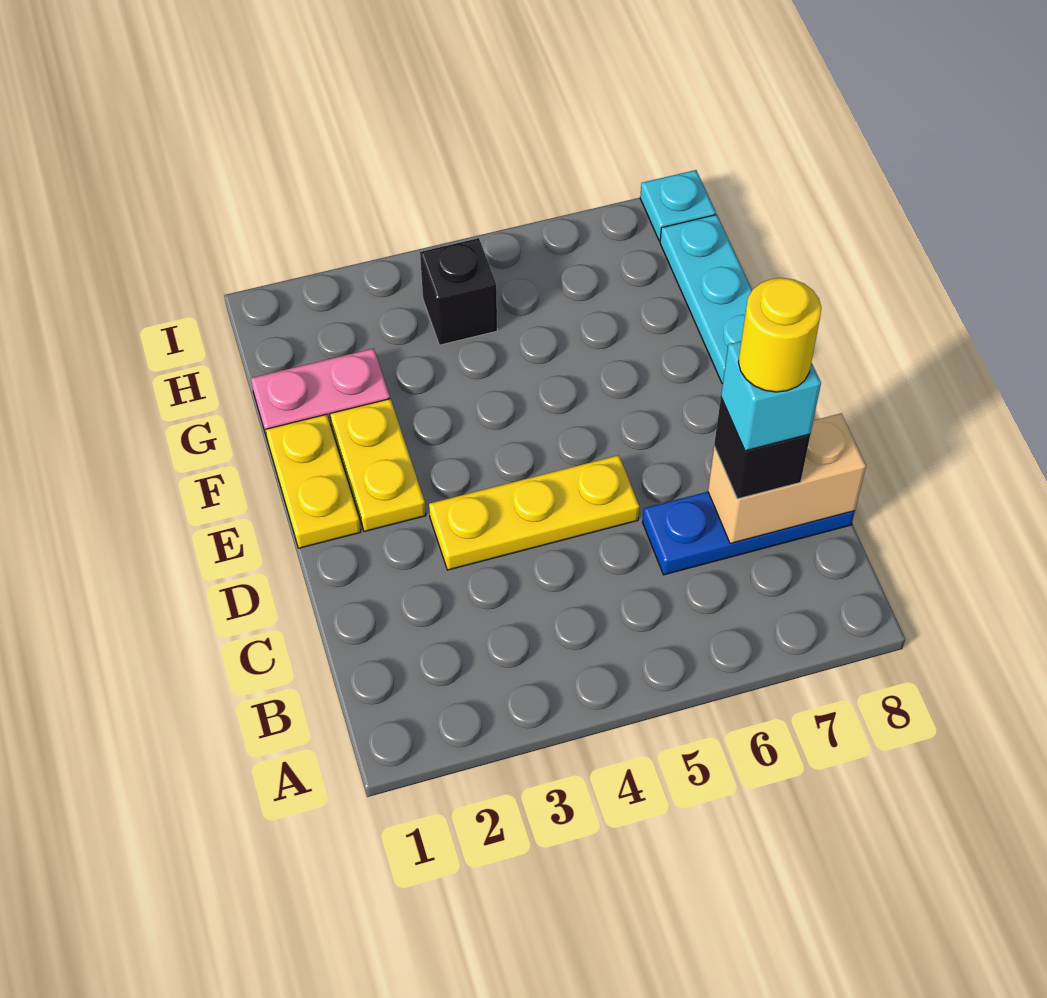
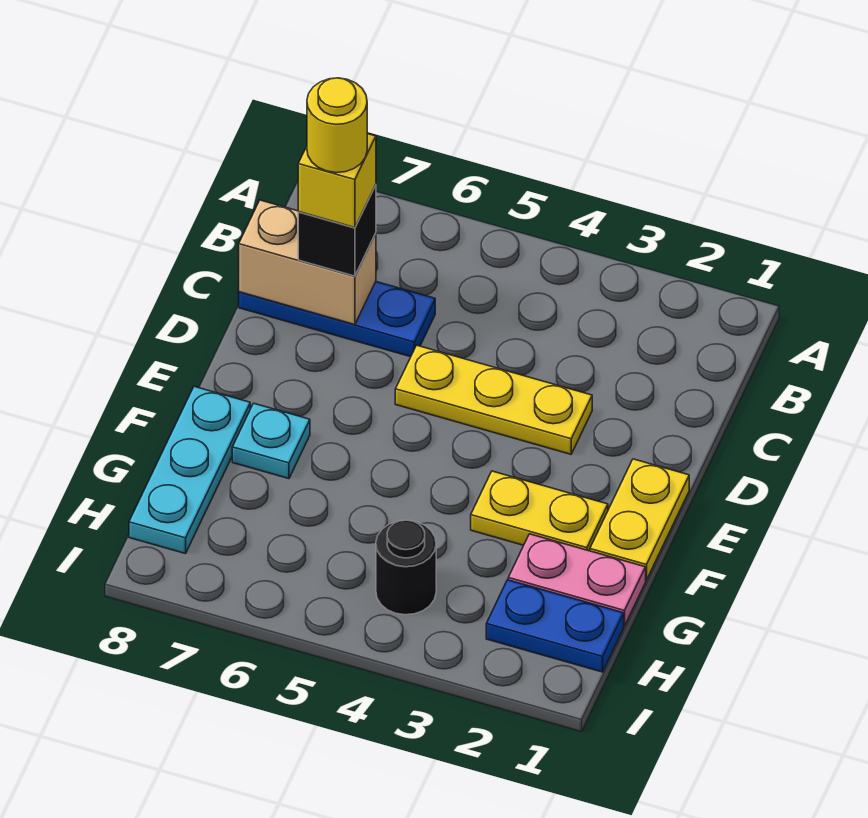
cyan brick C7 level 4 -> yellow brick C7 level 4
yellow plate E2:F2 level 1 -> yellow plate F2:F3 level 1
none -> blue plate H1:H2 level 1
black brick H4 level 1 -> black round brick H4 level 1
cyan plate I8 level 1 -> cyan plate F7 level 1

